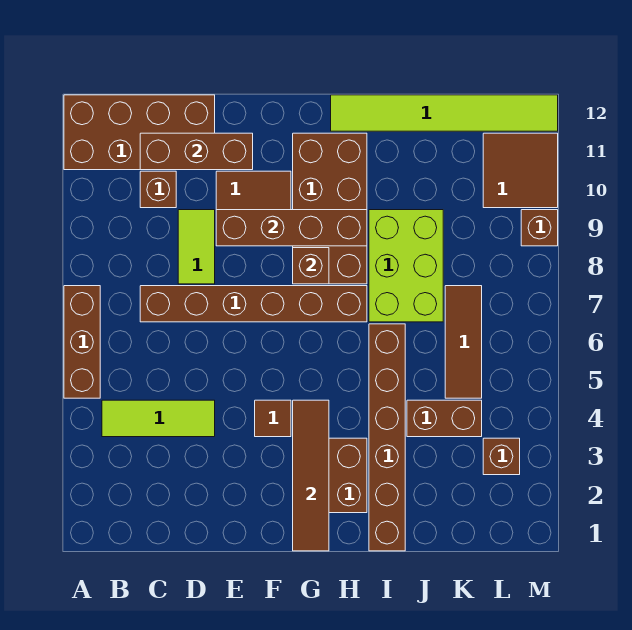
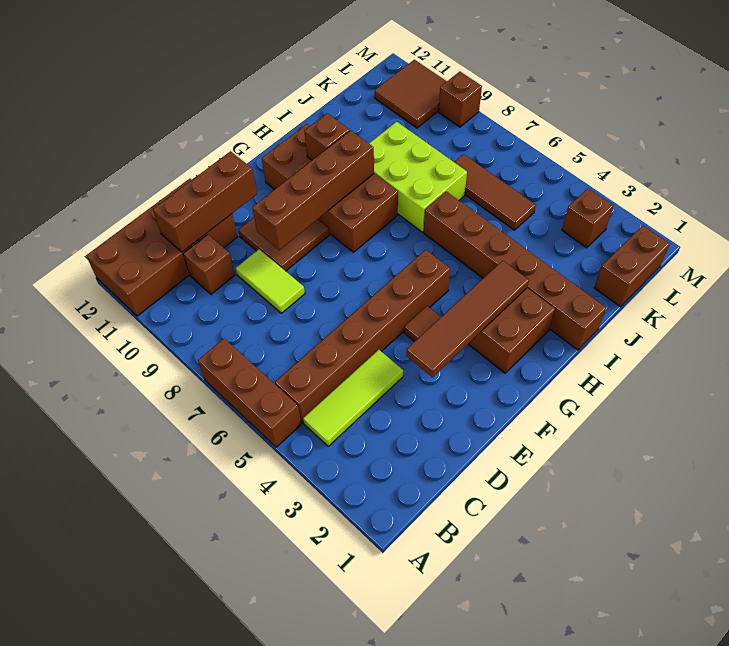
brown brick C7:H7 level 1 -> brown brick B5:G5 level 1
brown tile G1:G4 level 2 -> brown tile E3:H3 level 2
brown brick G8 level 2 -> brown brick H10 level 2
lime tile H12:M12 level 1 -> none
brown brick J4:K4 level 1 -> brown brick K1:L1 level 1

